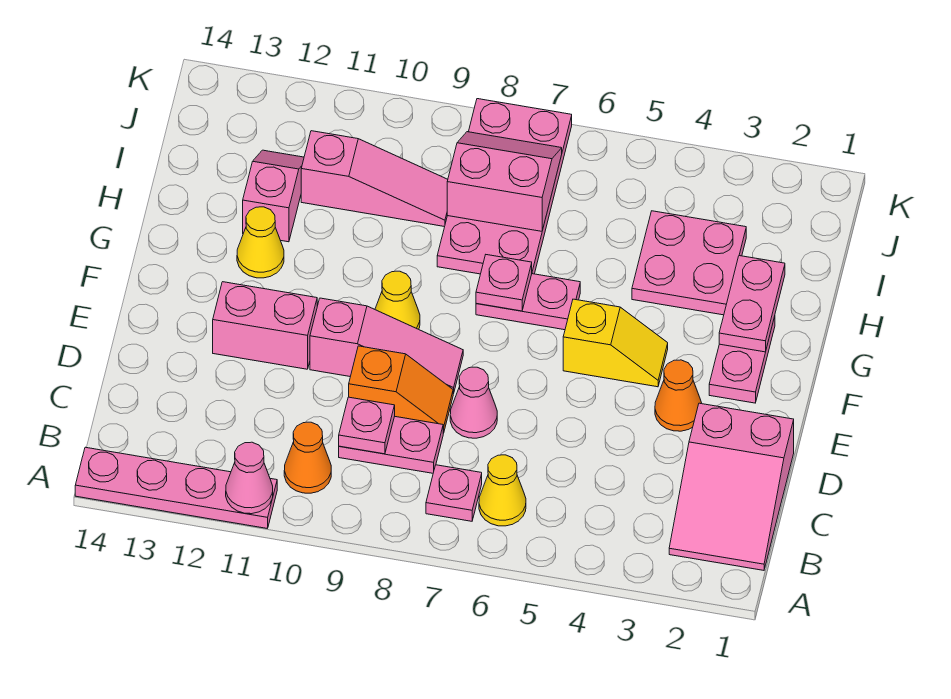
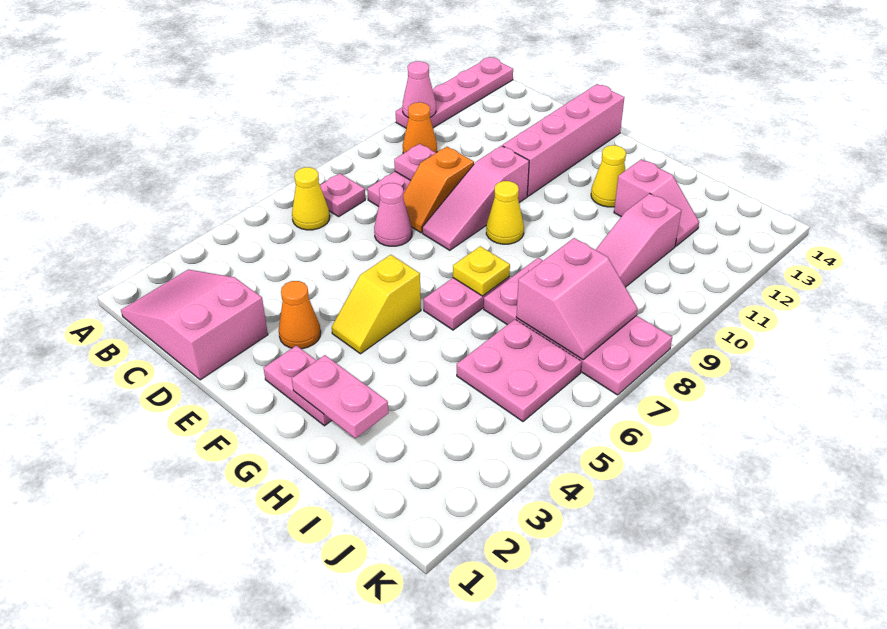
pink brick E11:E12 level 1 -> pink brick E11:E14 level 1
pink plate G7 level 2 -> yellow plate G7 level 2
pink plate H3:I4 level 1 -> pink plate I5:J6 level 1

